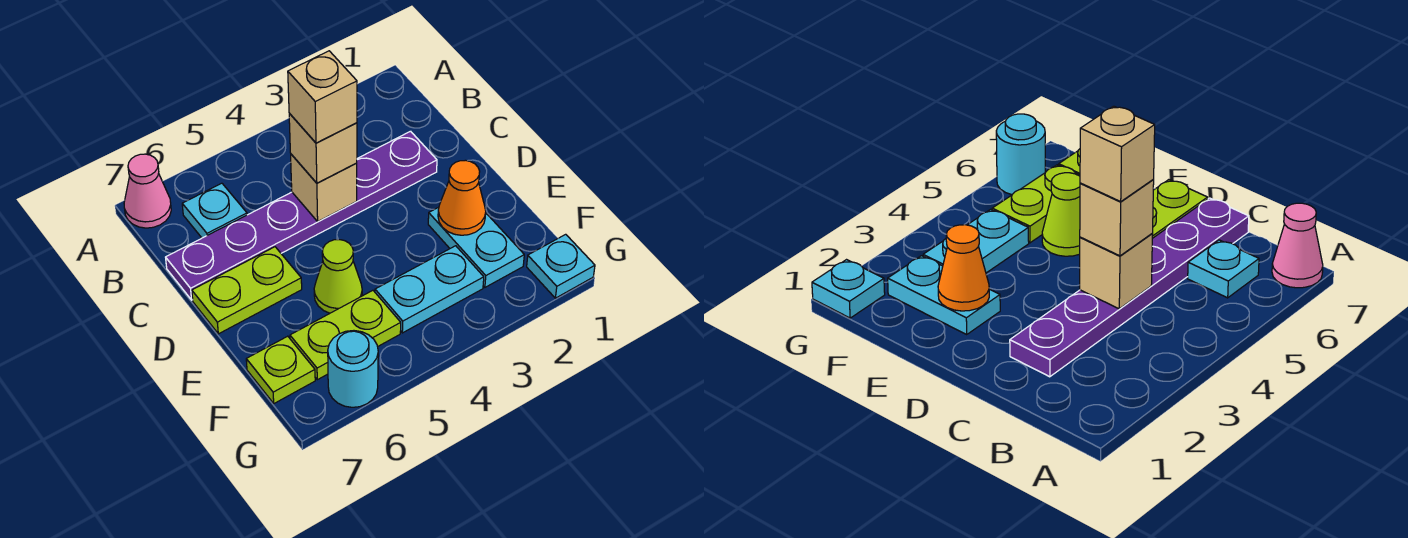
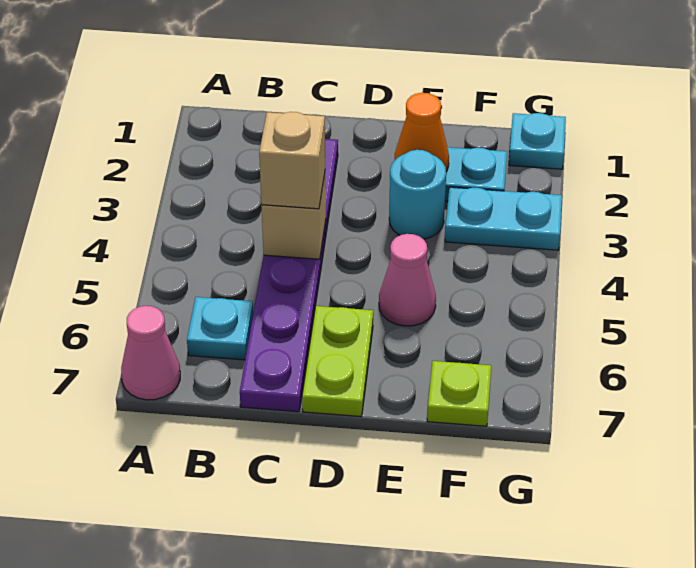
tan brick C4 level 4 -> none
lime cone E5 level 1 -> pink cone E5 level 1
cyan plate F3:F4 level 1 -> cyan plate F3:G3 level 1
lime plate F5:F6 level 1 -> none
cyan round brick G6 level 1 -> cyan round brick E3 level 1

